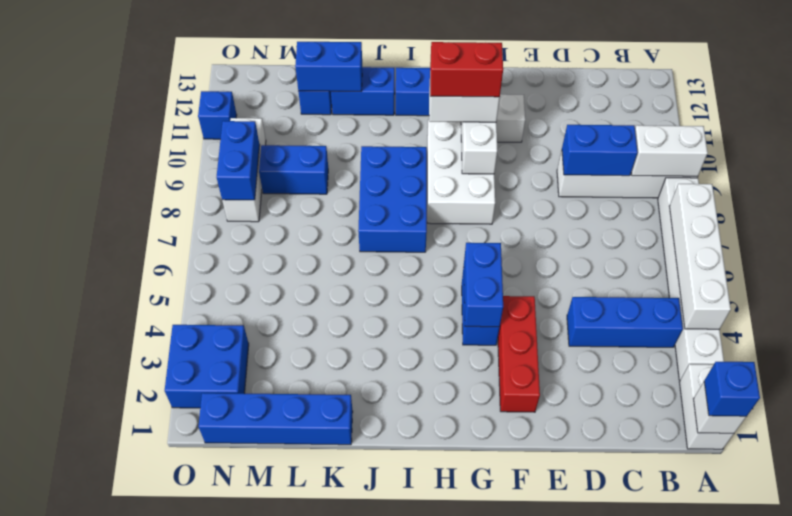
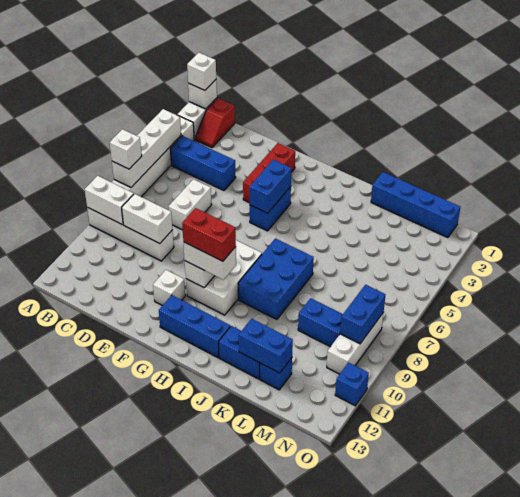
blue brick A1 level 3 -> white brick A1 level 3
none -> white brick A7 level 3
none -> red slope B1:B2 level 1 top 1
blue brick C9:D9 level 2 -> white brick C9:D9 level 2
none -> white brick D6:D7 level 1
blue brick N2:O3 level 1 -> none

